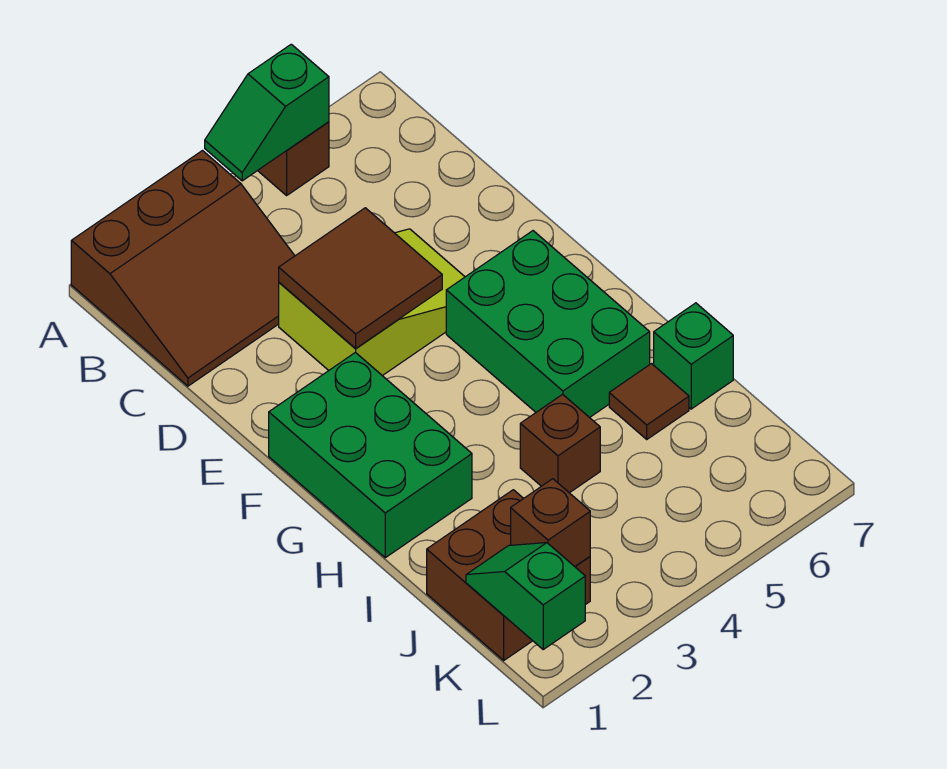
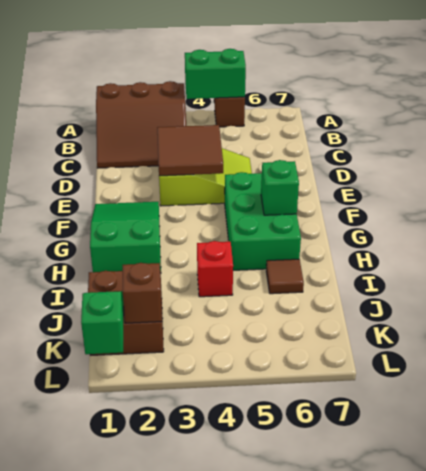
green slope A4:A5 level 2 top 5 -> green brick A4:A5 level 2
green brick F1:H2 level 1 -> green slope F1:H2 level 1 top H
brown brick I4 level 1 -> red brick I4 level 1
green brick I7 level 1 -> green brick G6 level 2

